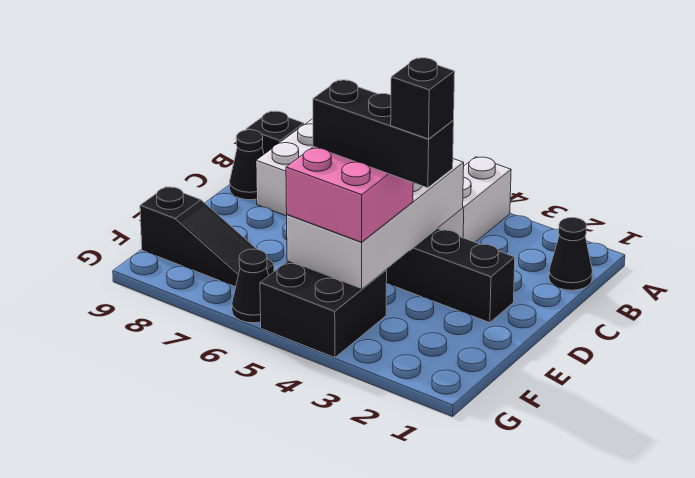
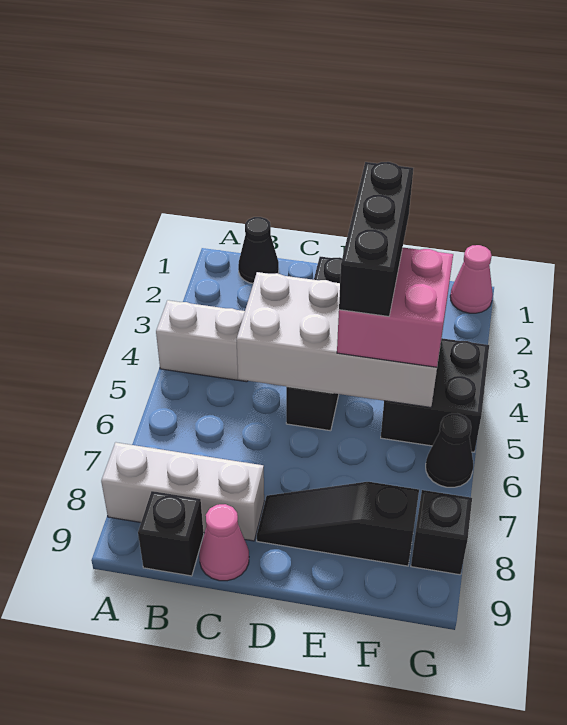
black cone C9 level 1 -> pink cone C9 level 1
black brick E3 level 5 -> black brick G8 level 1
black slope F7:F9 level 1 top 9 -> black slope D8:F8 level 1 top F
none -> pink cone G1 level 1

